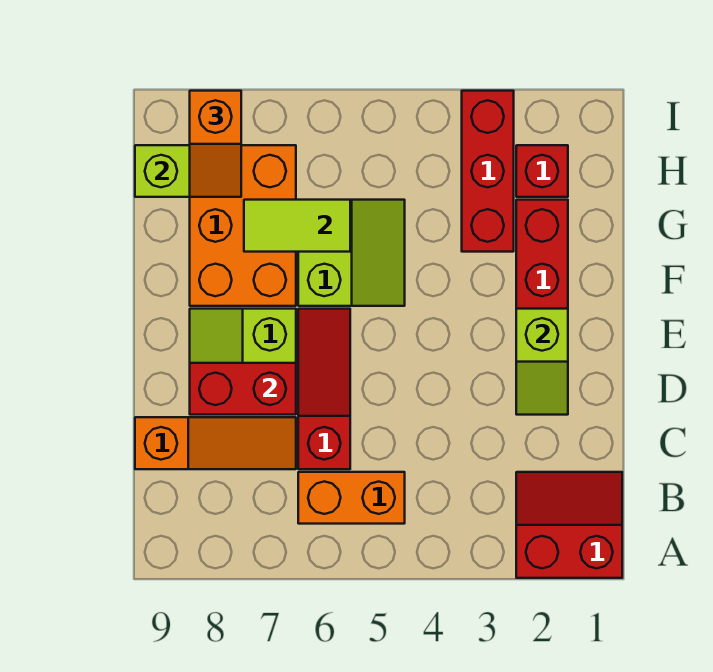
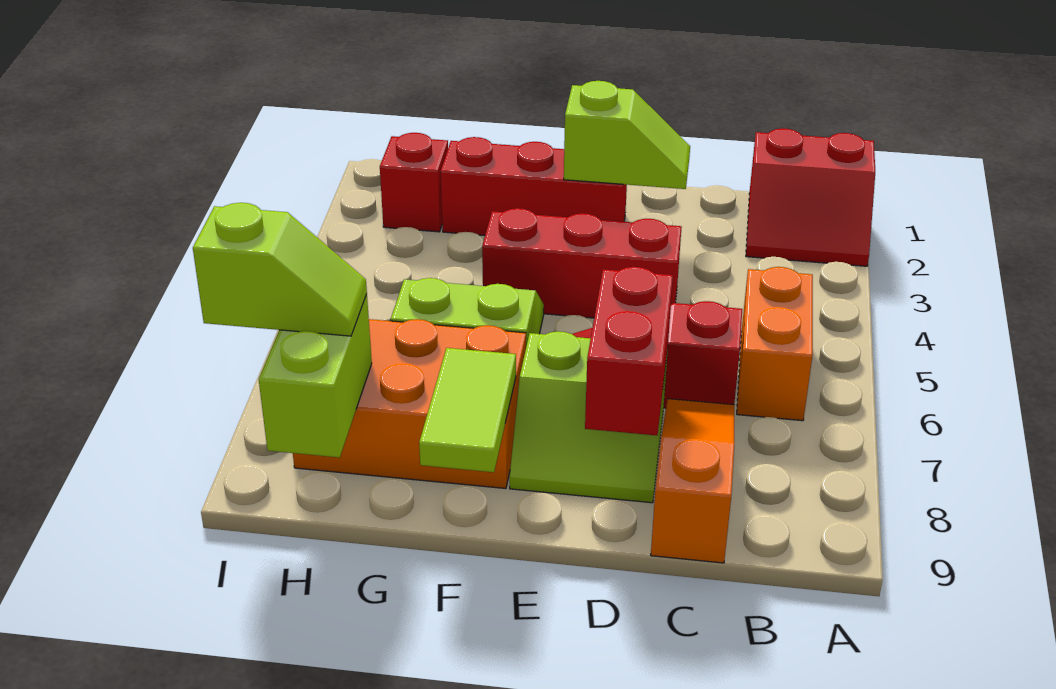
red slope A1:B2 level 1 top A -> red slope A1:B2 level 1 top 1
red brick G3:I3 level 1 -> red brick D4:F4 level 1
lime tile G6:G7 level 2 -> lime tile F8:F9 level 2
orange slope H8:I8 level 3 top I -> lime slope H8:I8 level 3 top I

